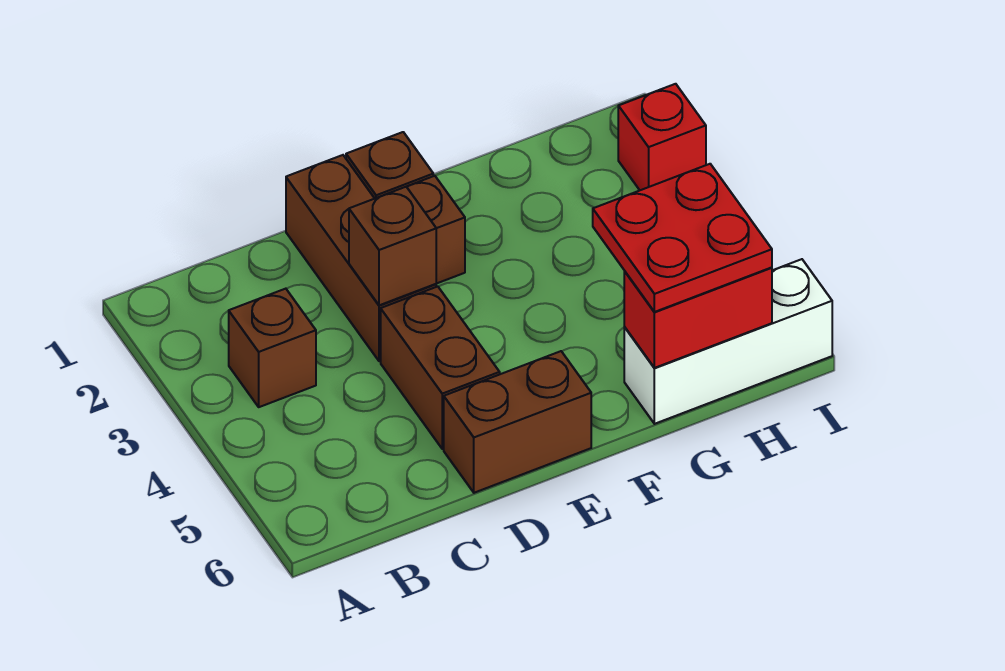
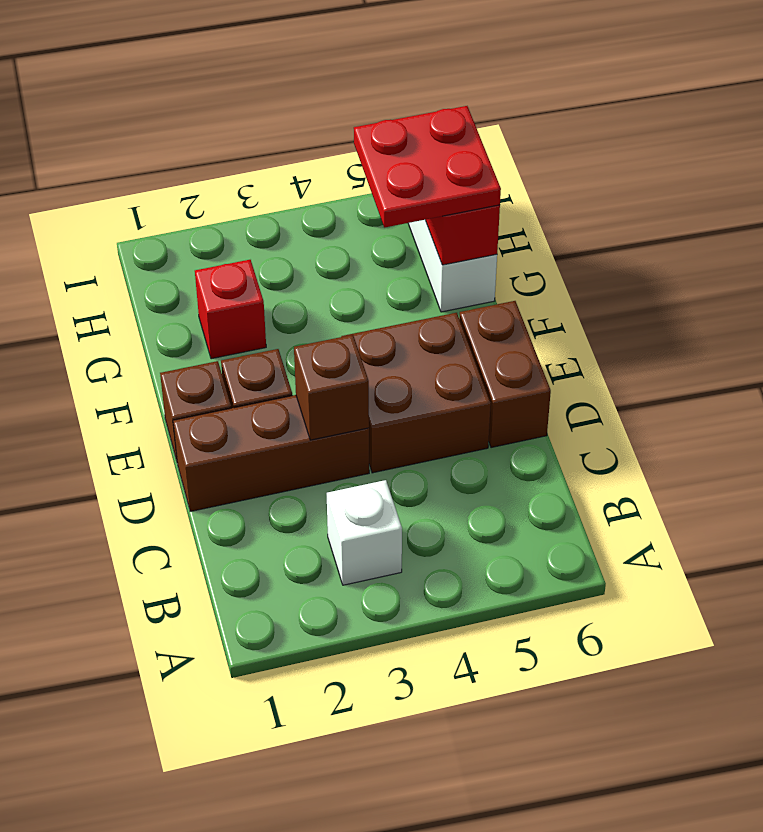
brown brick B3 level 1 -> white brick B3 level 1
brown brick D4:D5 level 1 -> brown brick D4:E5 level 1
red brick I2 level 1 -> red brick G2 level 1

